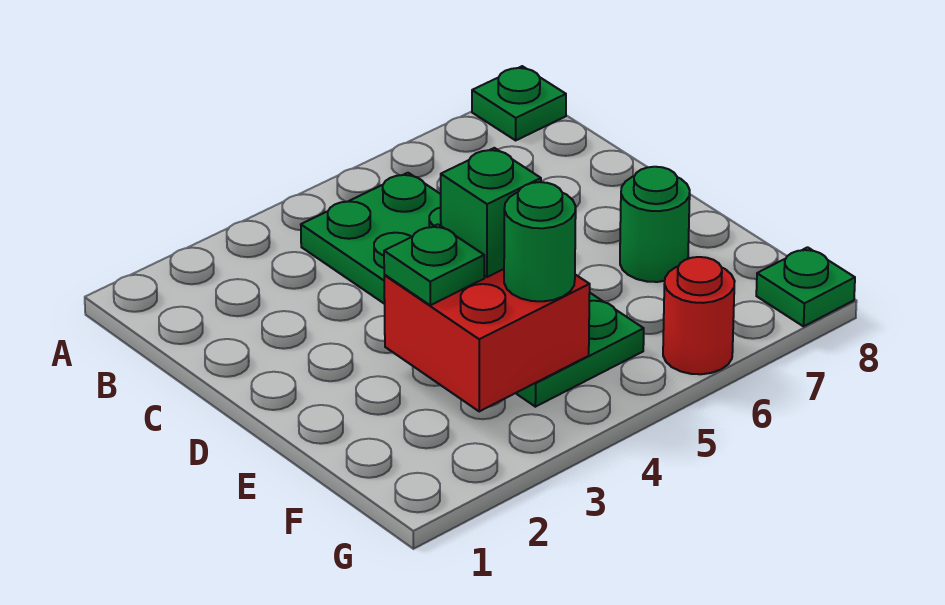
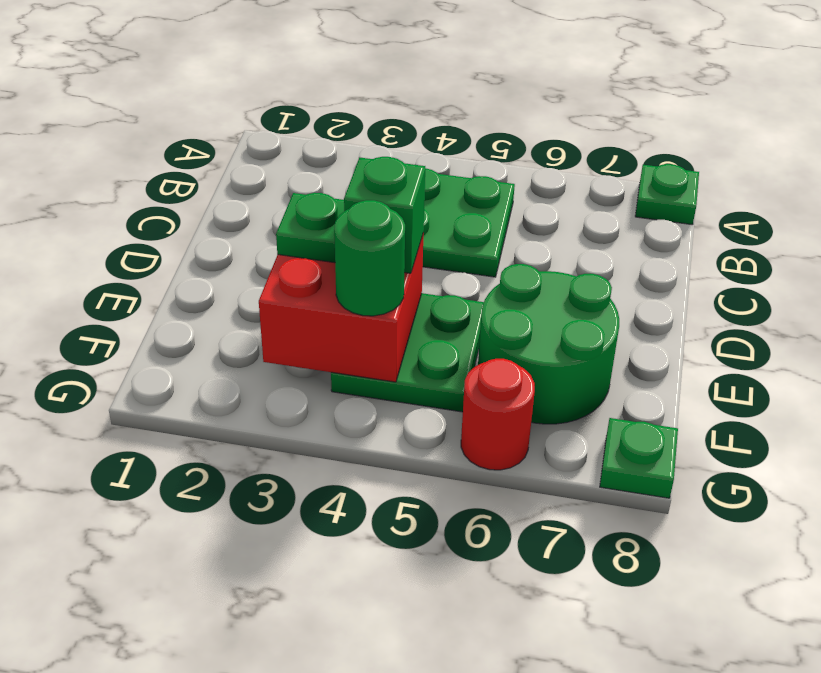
green round brick E7 level 1 -> green round brick E6:F7 level 1

